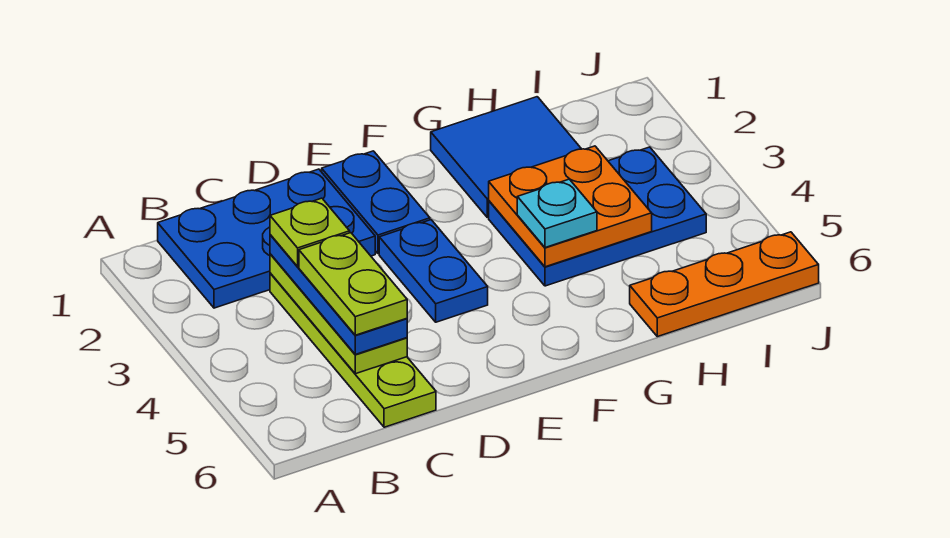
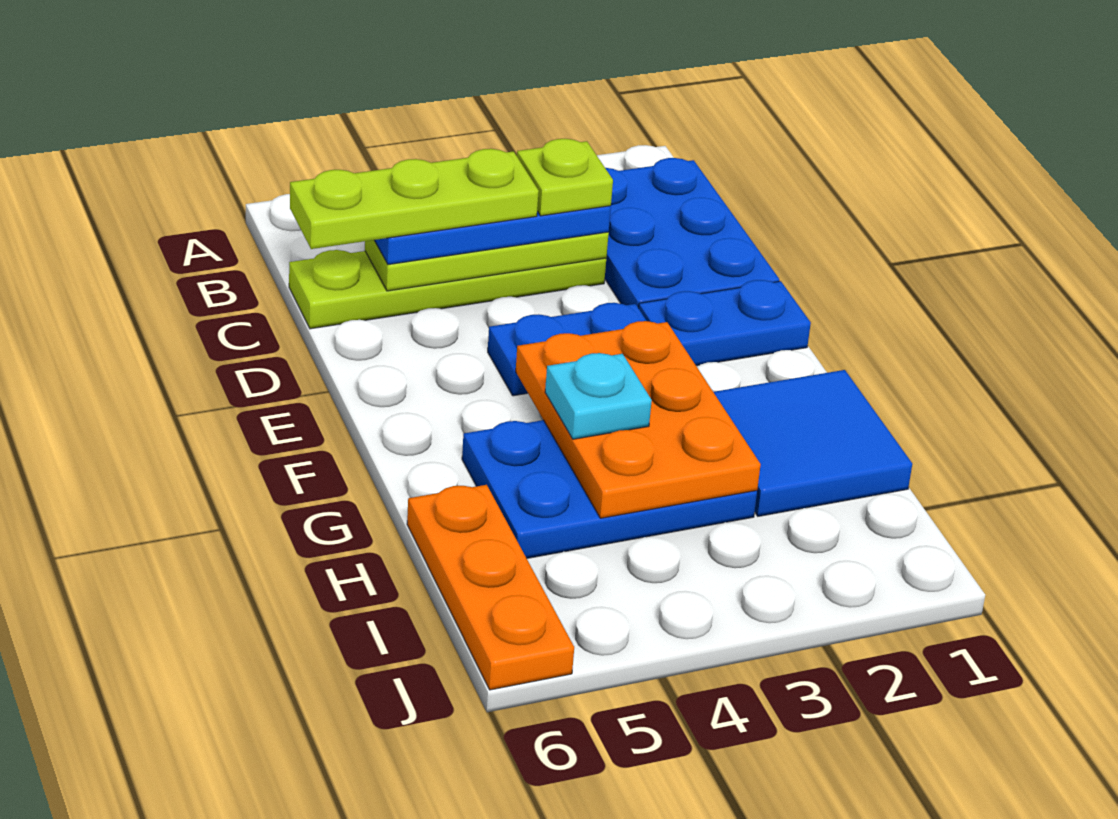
lime plate C4:C5 level 4 -> lime plate C4:C6 level 4
blue plate G3:I4 level 1 -> blue plate G3:H5 level 1
orange plate G3:H4 level 2 -> orange plate F3:H4 level 2

